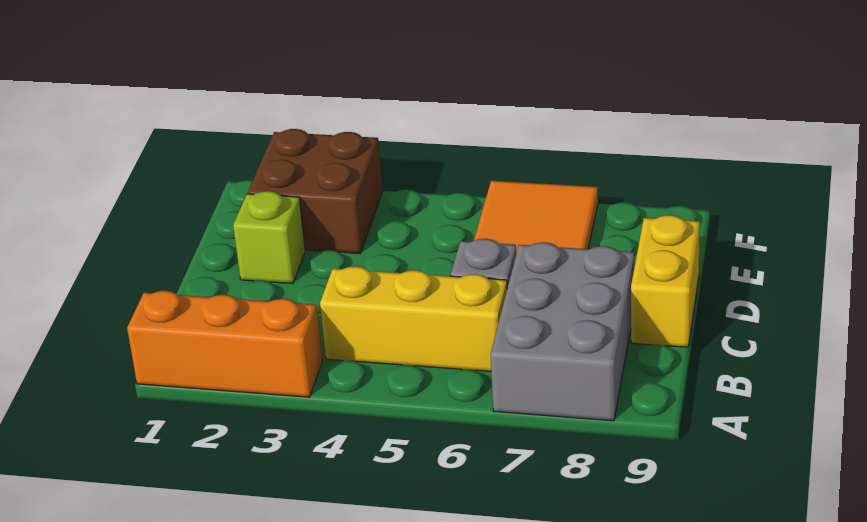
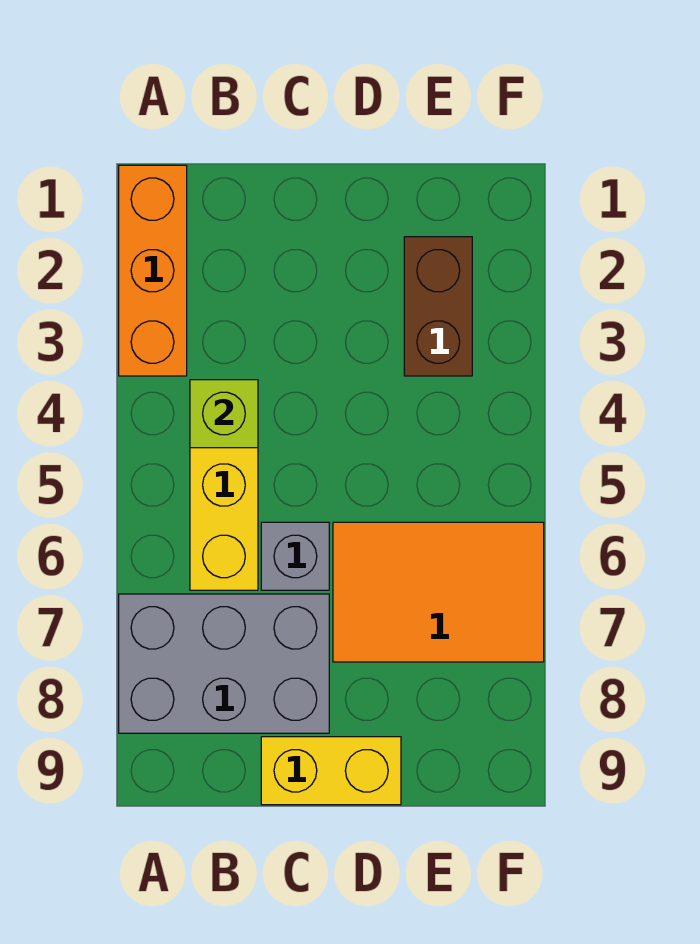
lime brick D2 level 1 -> lime brick B4 level 2
brown brick E2:F3 level 1 -> brown brick E2:E3 level 1

